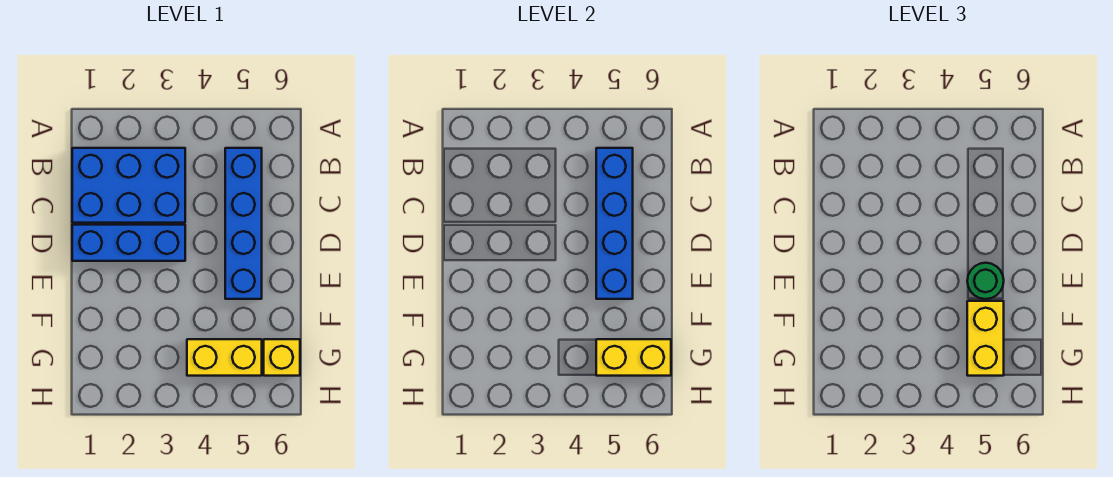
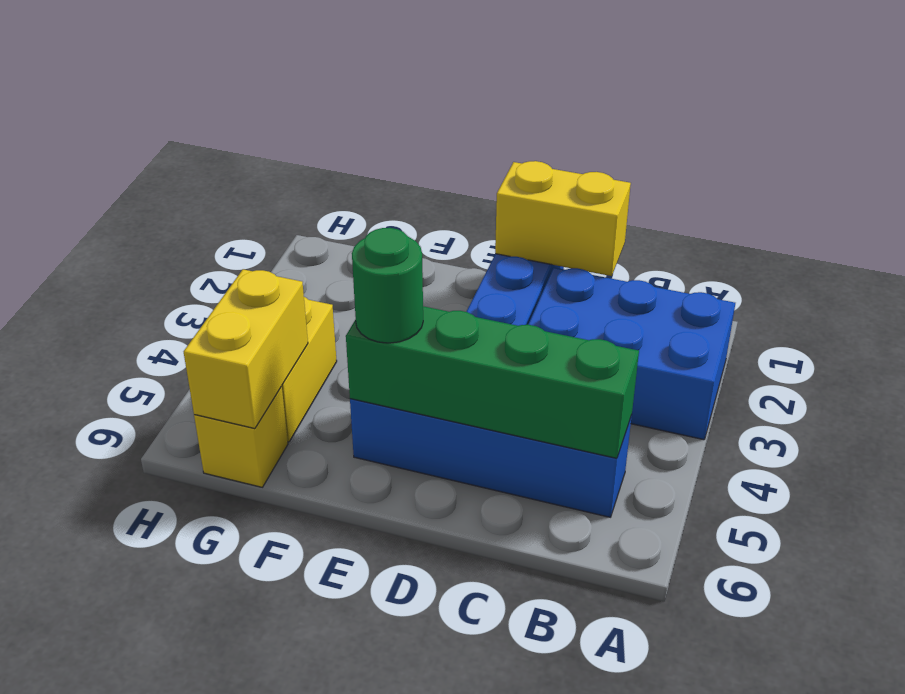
blue brick B1:C3 level 1 -> blue brick A2:C3 level 1
blue brick B5:E5 level 2 -> green brick B5:E5 level 2
yellow brick F5:G5 level 3 -> yellow brick C1:D1 level 2

